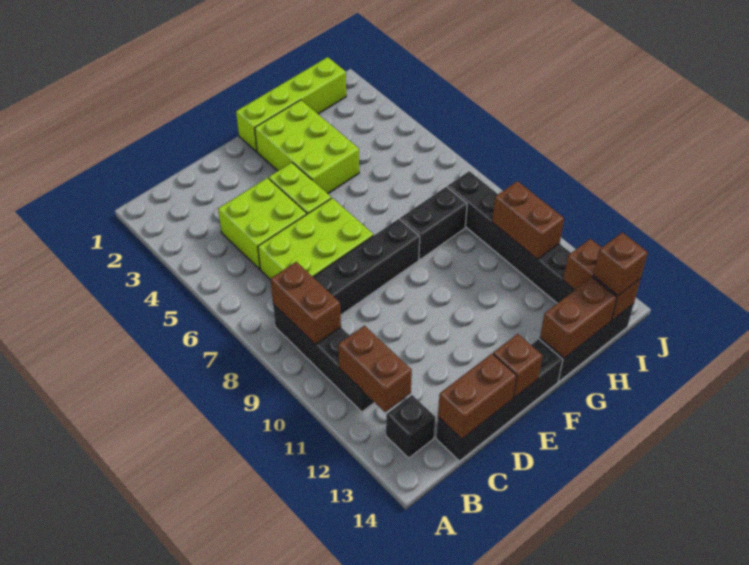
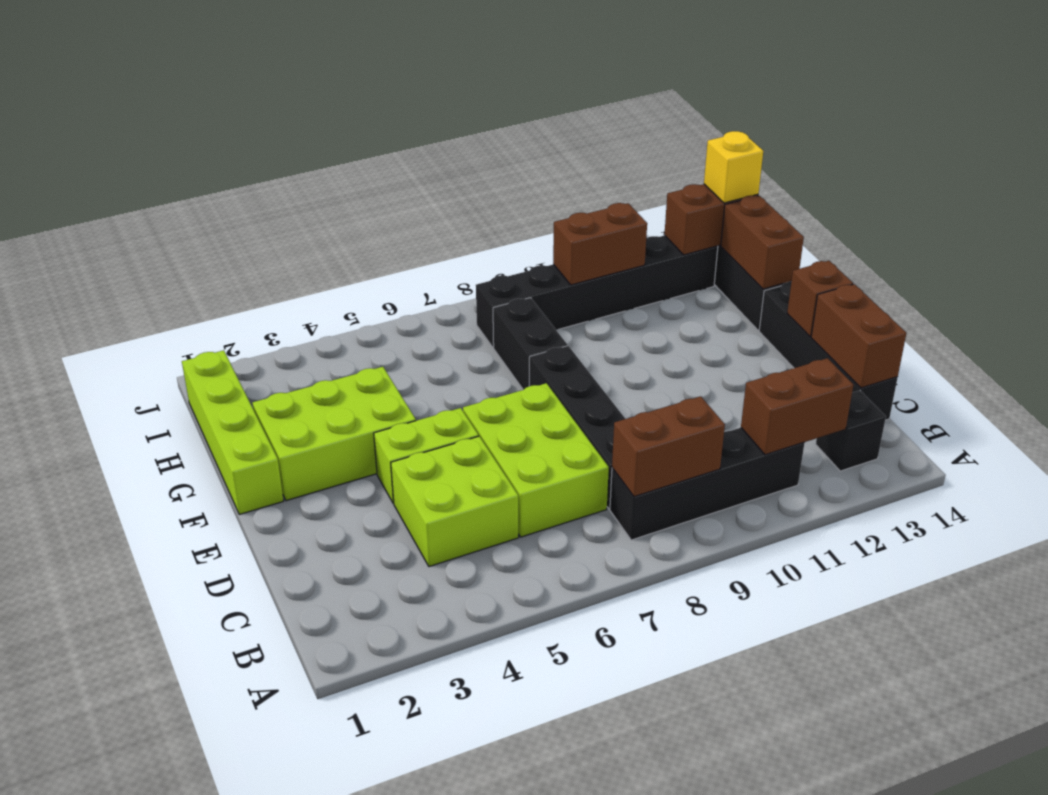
brown brick I14 level 3 -> yellow brick I14 level 3

